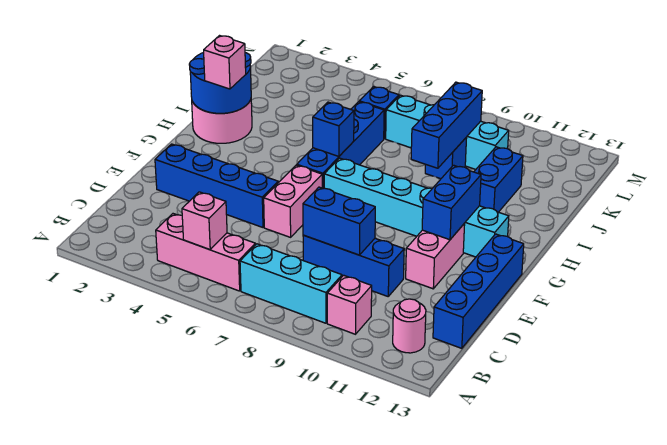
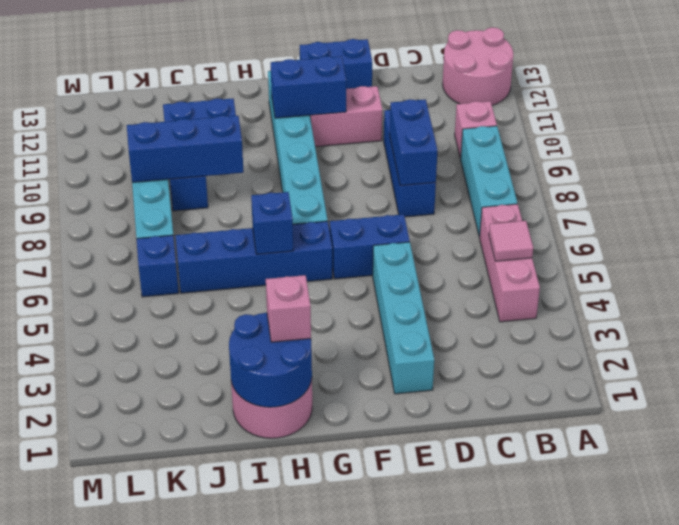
pink brick B5 level 2 -> pink tile B5 level 2
pink round brick B12 level 1 -> pink round brick A12:B13 level 1
blue brick C13:F13 level 1 -> blue brick E13:F13 level 1
blue brick E2:E5 level 1 -> cyan brick E2:E5 level 1
pink brick E6:F6 level 1 -> blue brick E6:F6 level 1

